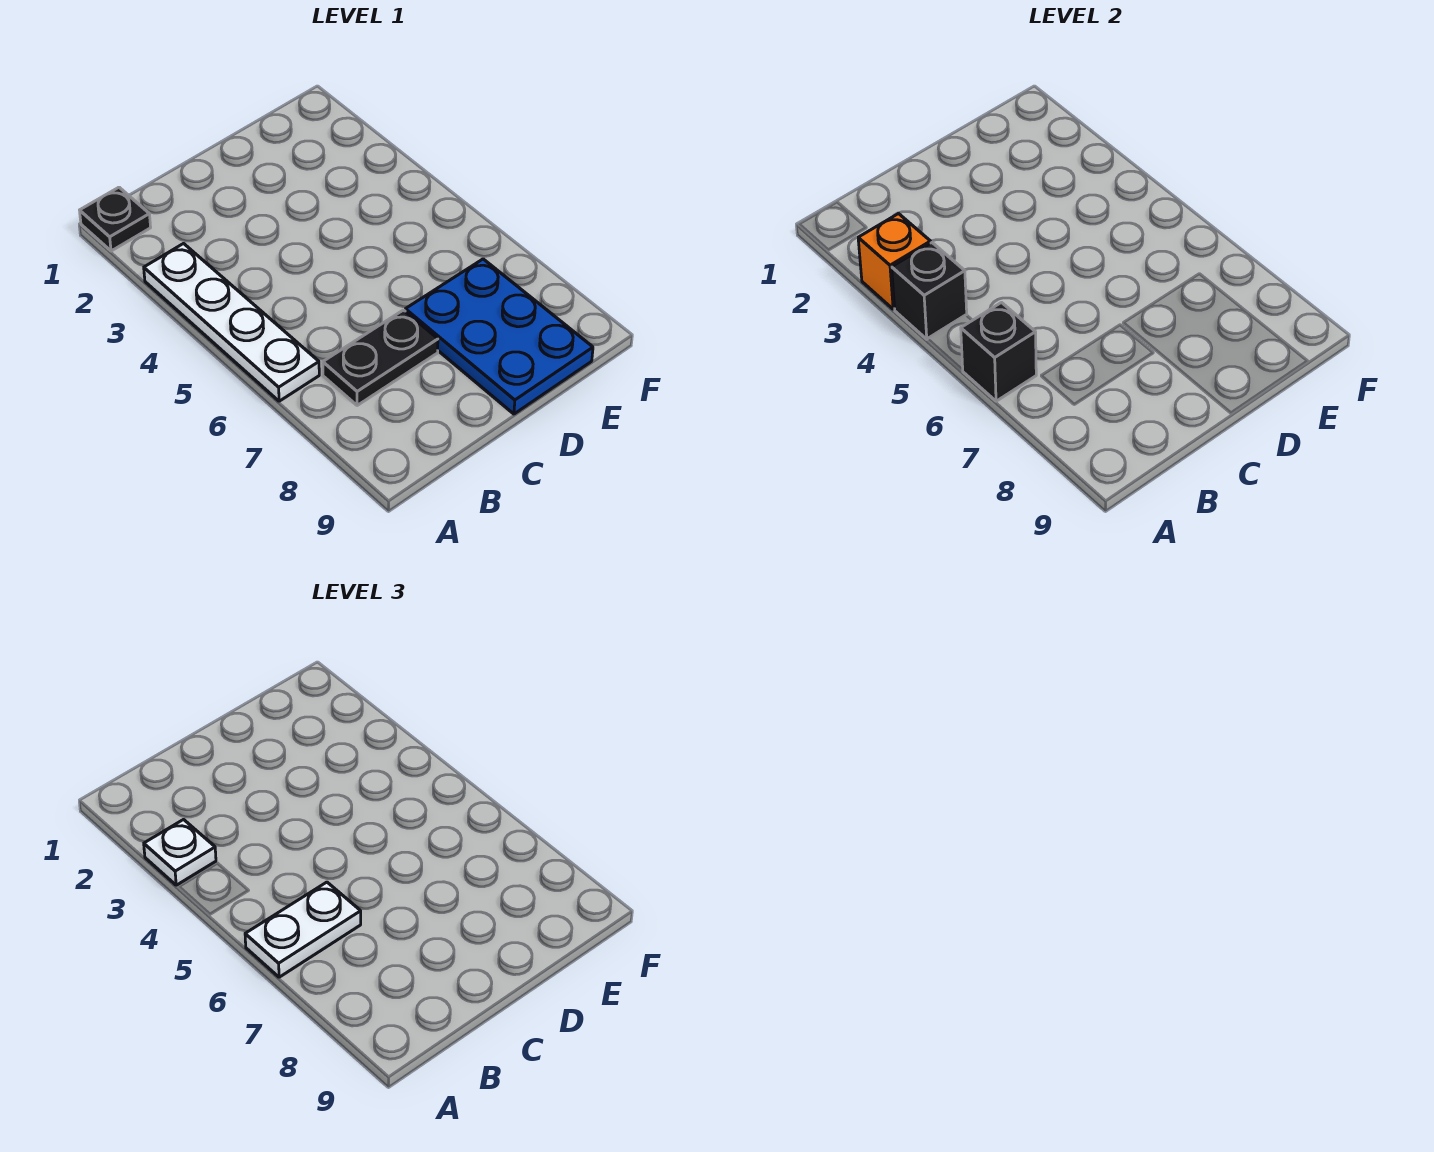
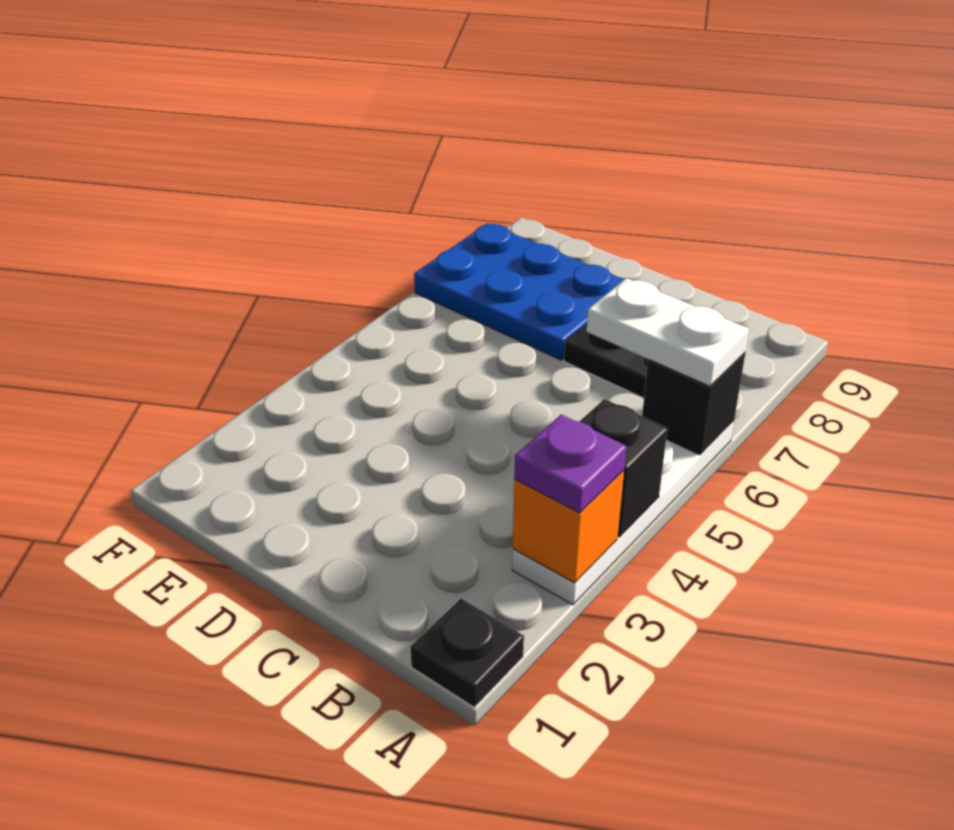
white plate A3 level 3 -> purple plate A3 level 3
blue plate D7:E9 level 1 -> blue plate D7:F8 level 1

